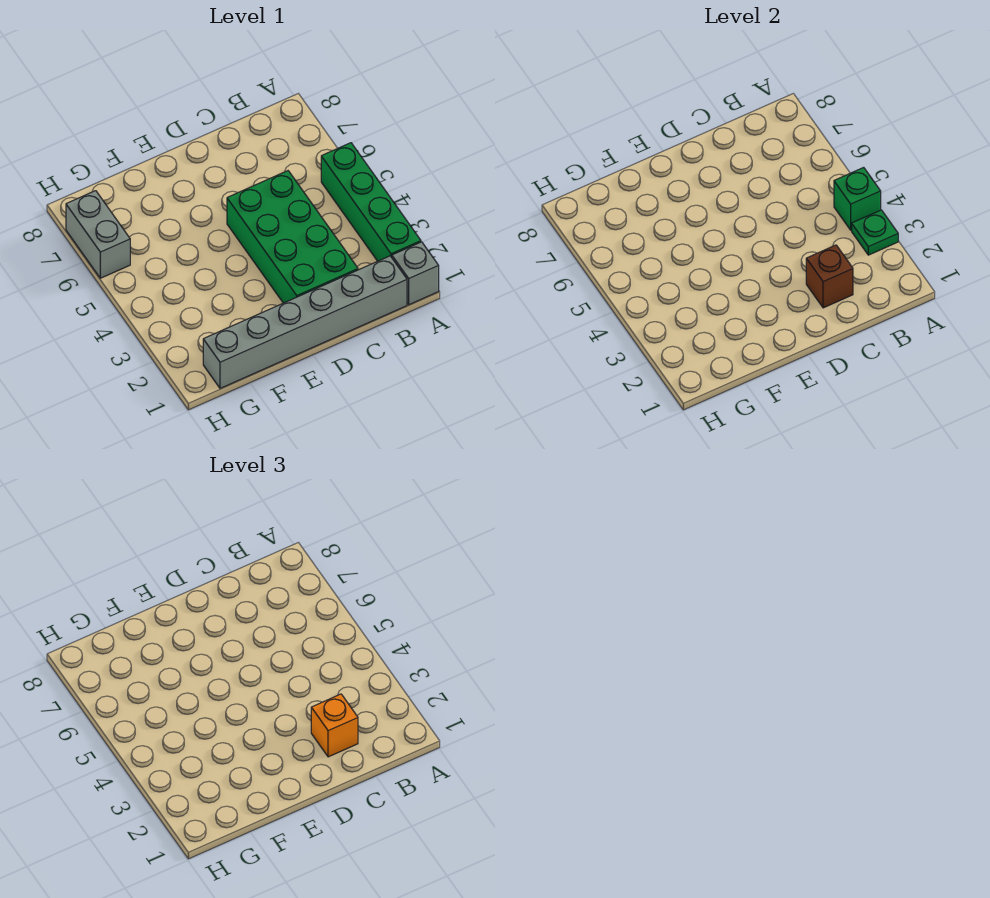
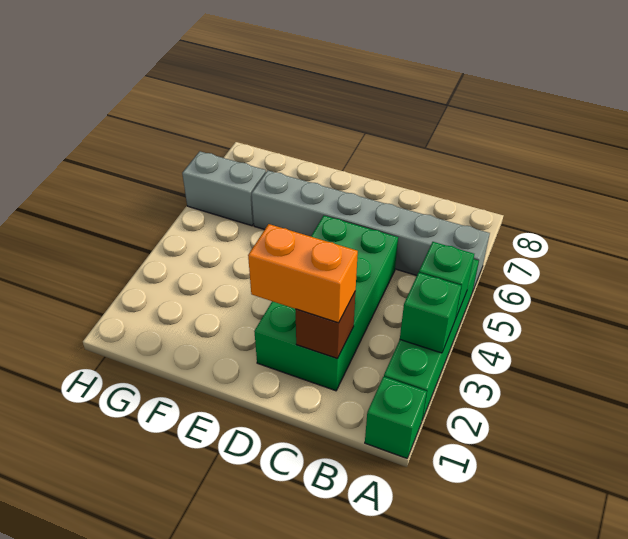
grey brick A1 level 1 -> green brick A1 level 1
green plate A3 level 2 -> green brick A3 level 2
grey brick B1:G1 level 1 -> grey brick A6:F6 level 1
orange brick C2 level 3 -> orange brick C2:D2 level 3
grey brick H6:H7 level 1 -> grey brick G6:H6 level 1

